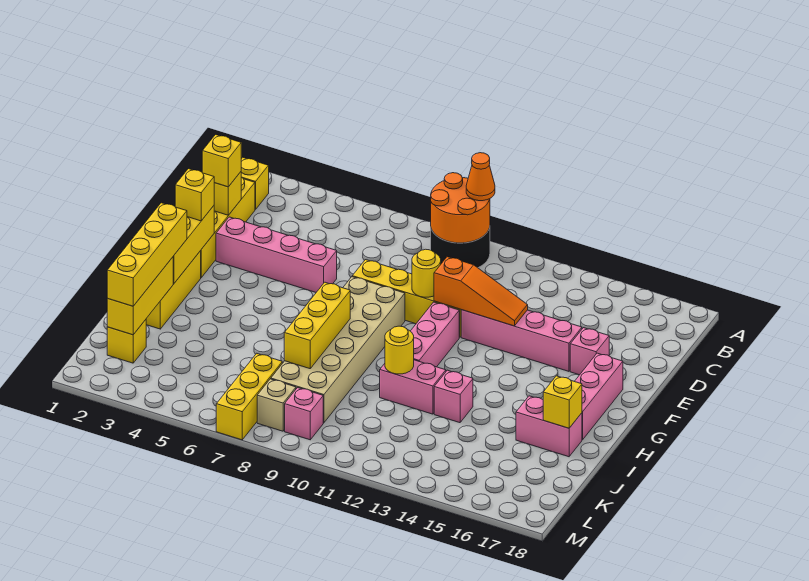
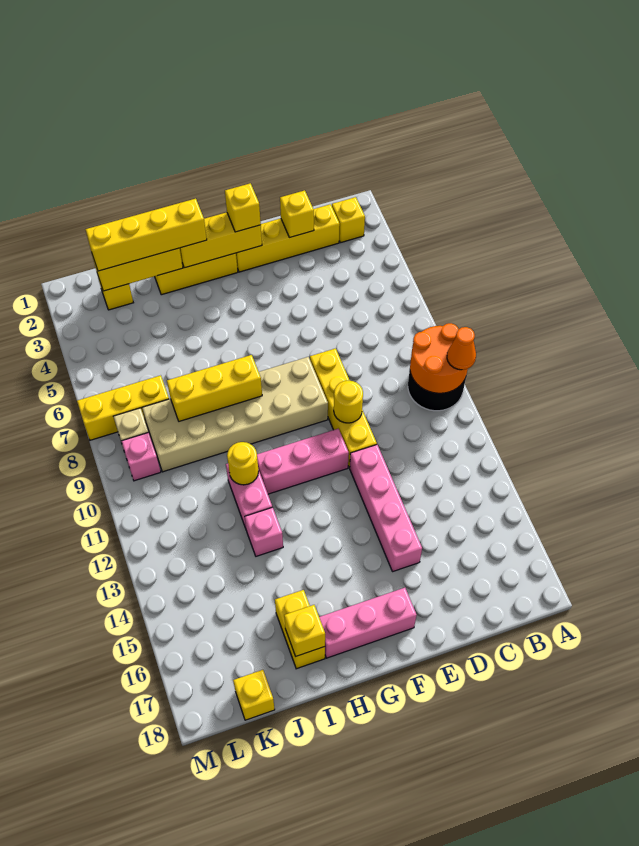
yellow brick D2 level 3 -> yellow brick K18 level 1
pink brick E3:E6 level 1 -> none
orange slope E11:E13 level 2 top 11 -> none
pink brick E16 level 1 -> none
pink brick I16:I17 level 1 -> yellow brick I16:I17 level 1

